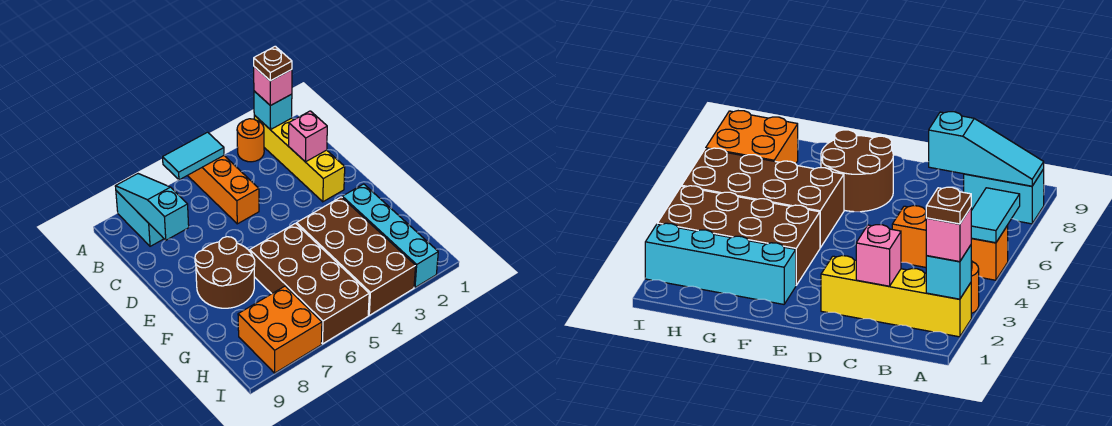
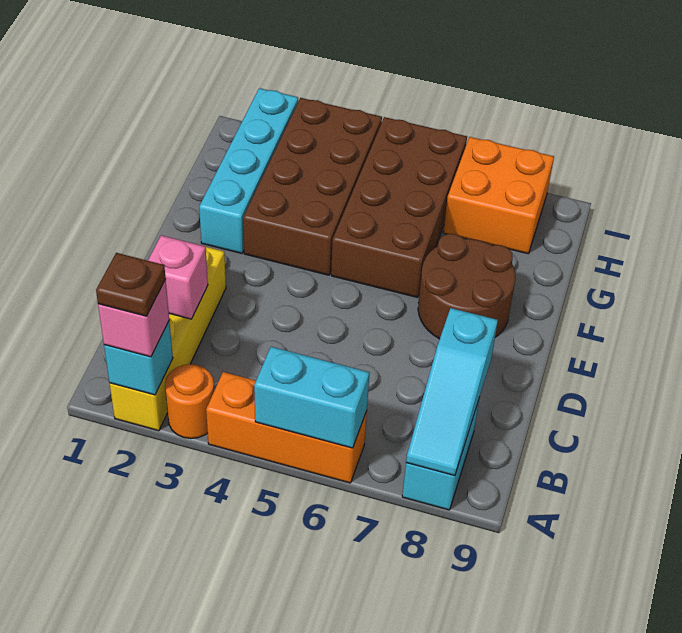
orange brick A5:C5 level 1 -> orange brick A4:A6 level 1
cyan tile A5:A6 level 2 -> cyan brick A5:A6 level 2

